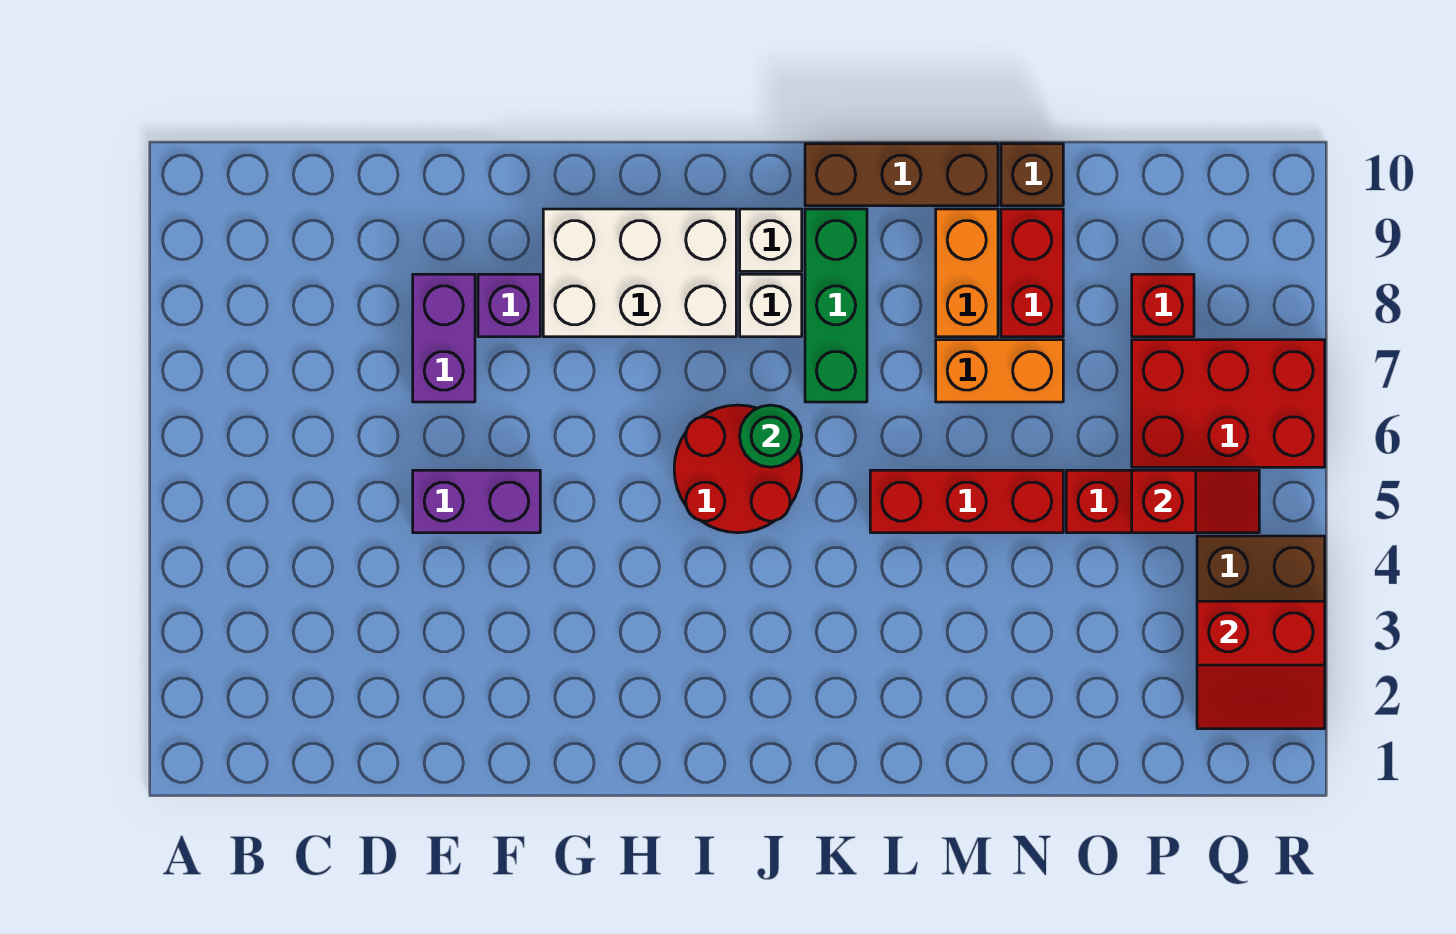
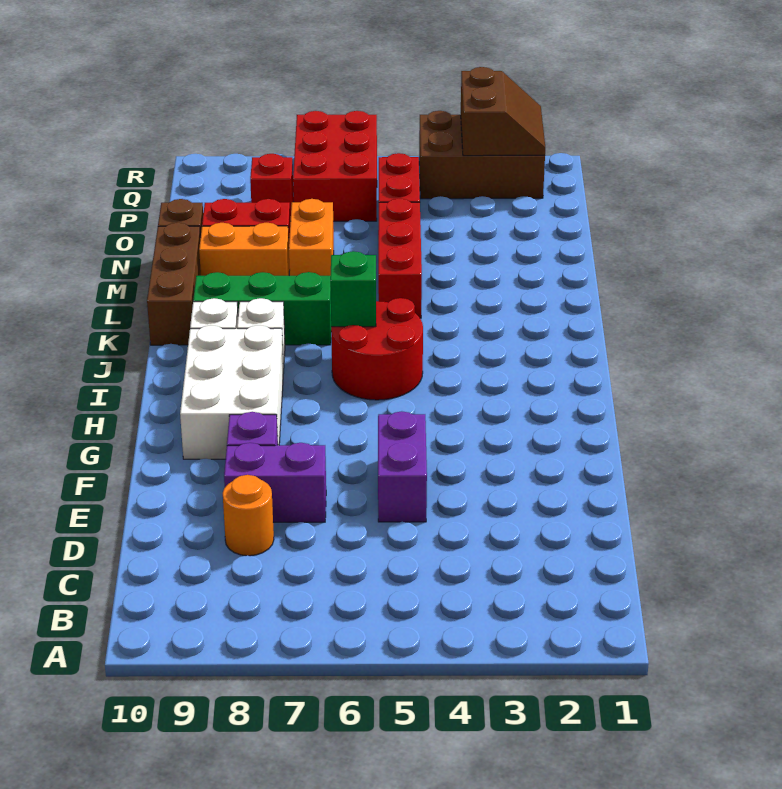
none -> orange round brick D8 level 1
green round brick J6 level 2 -> green brick J6 level 2
red slope P5:Q5 level 2 top P -> none
red slope Q2:R3 level 2 top 3 -> brown slope Q2:R3 level 2 top 3

